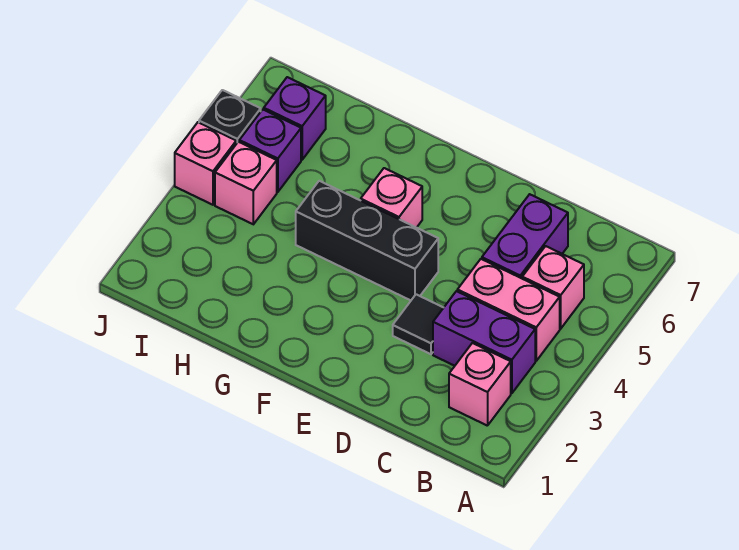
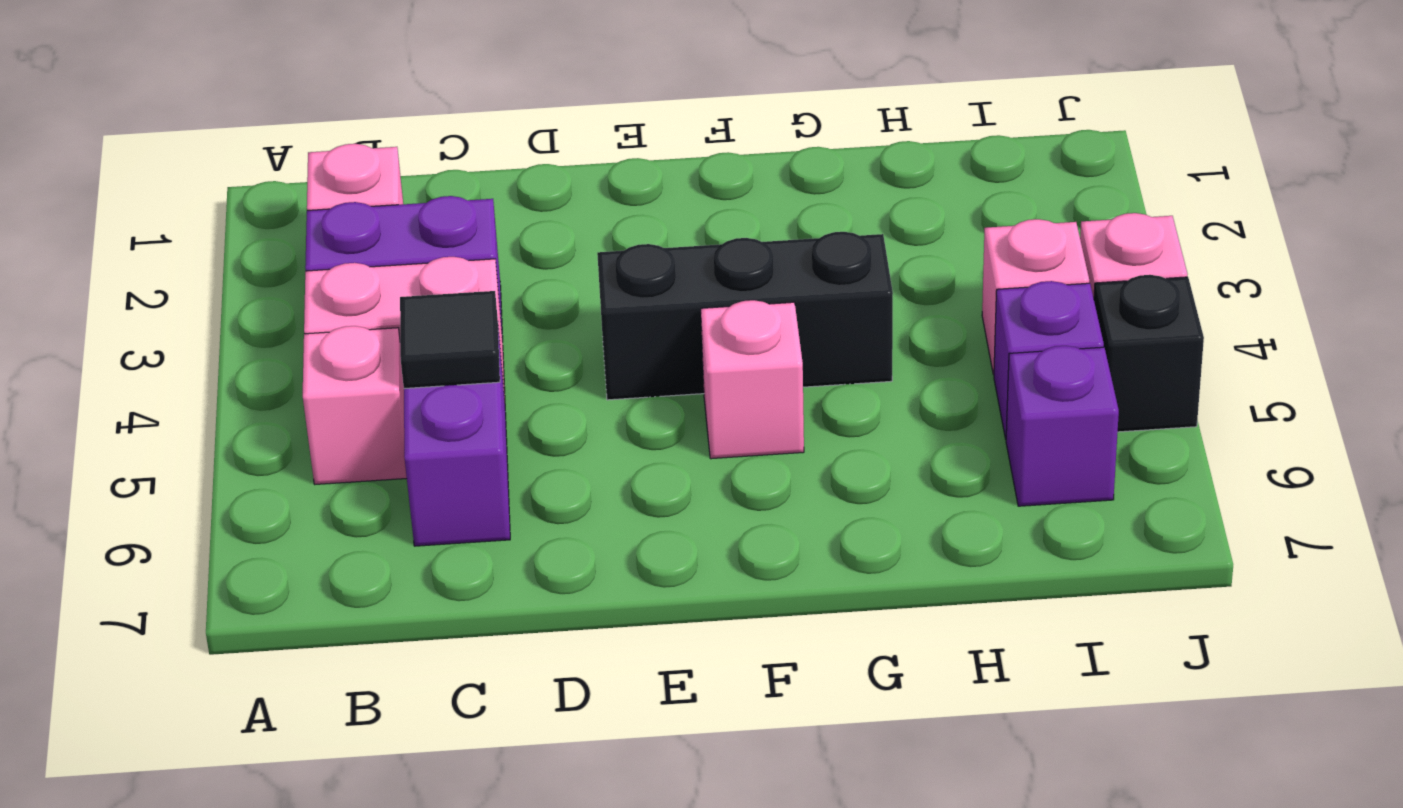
black tile D3 level 1 -> black tile C5 level 2

